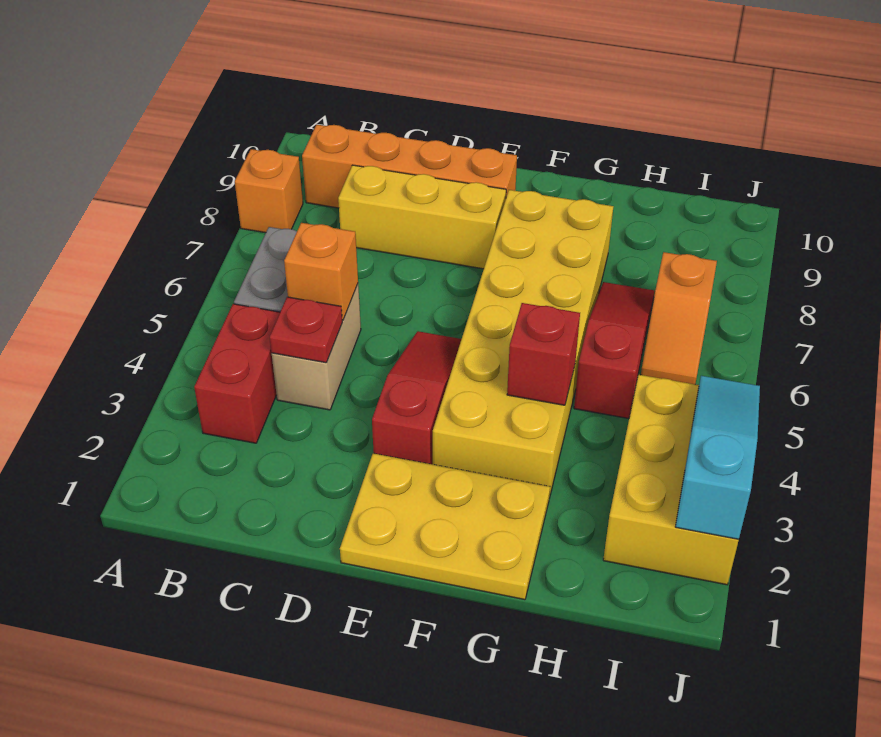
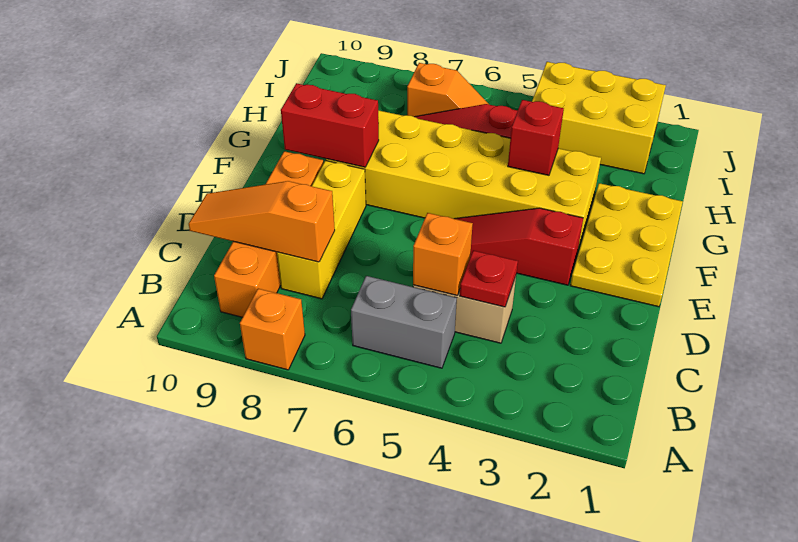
red brick B3:B4 level 1 -> red brick F8:F9 level 2
none -> orange slope C8:C10 level 2 top 8
cyan slope J2:J4 level 2 top 2 -> none

